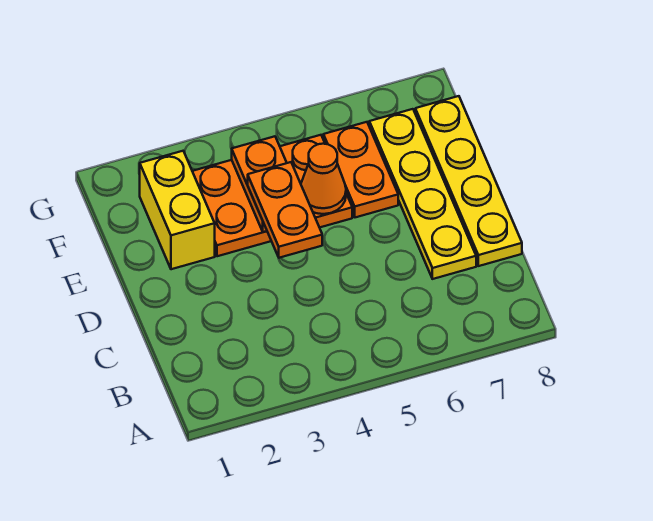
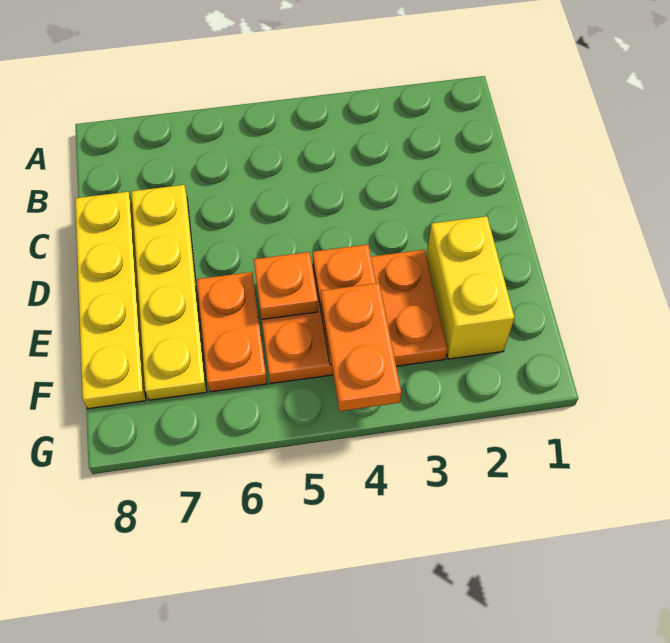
orange plate D4:E4 level 3 -> orange plate F4:G4 level 3
orange cone E5 level 2 -> orange plate E5 level 2

